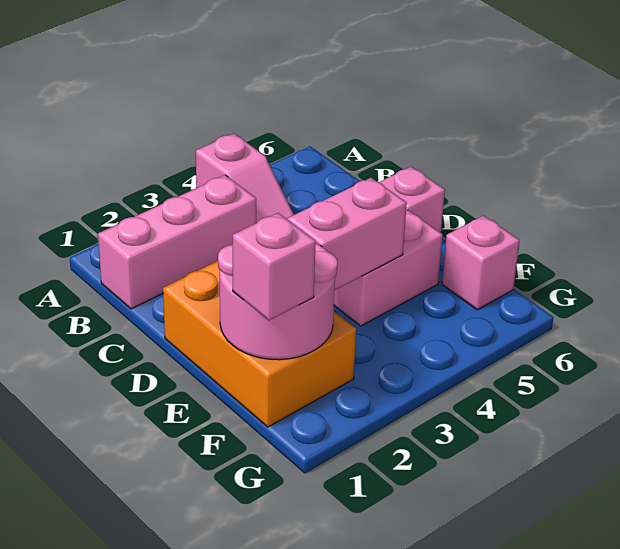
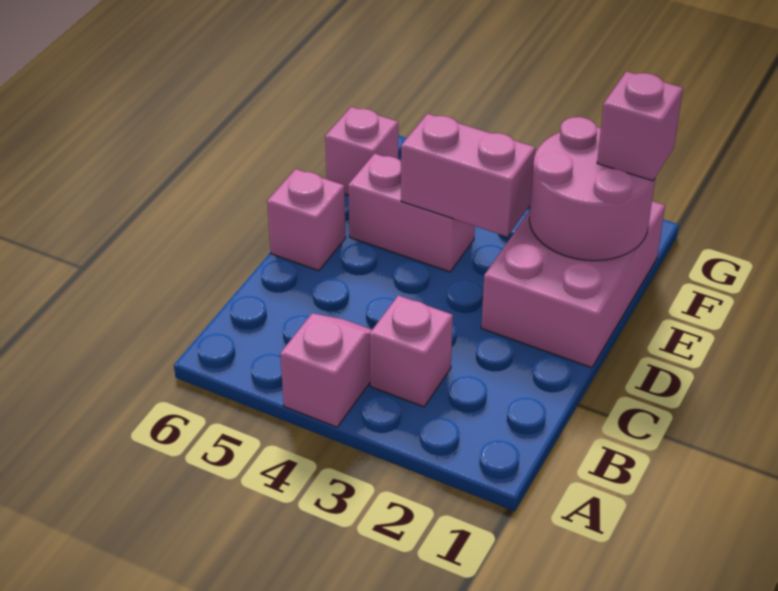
pink brick B1:B3 level 1 -> pink brick B3 level 1
orange brick D1:F2 level 1 -> pink brick D1:F2 level 1

